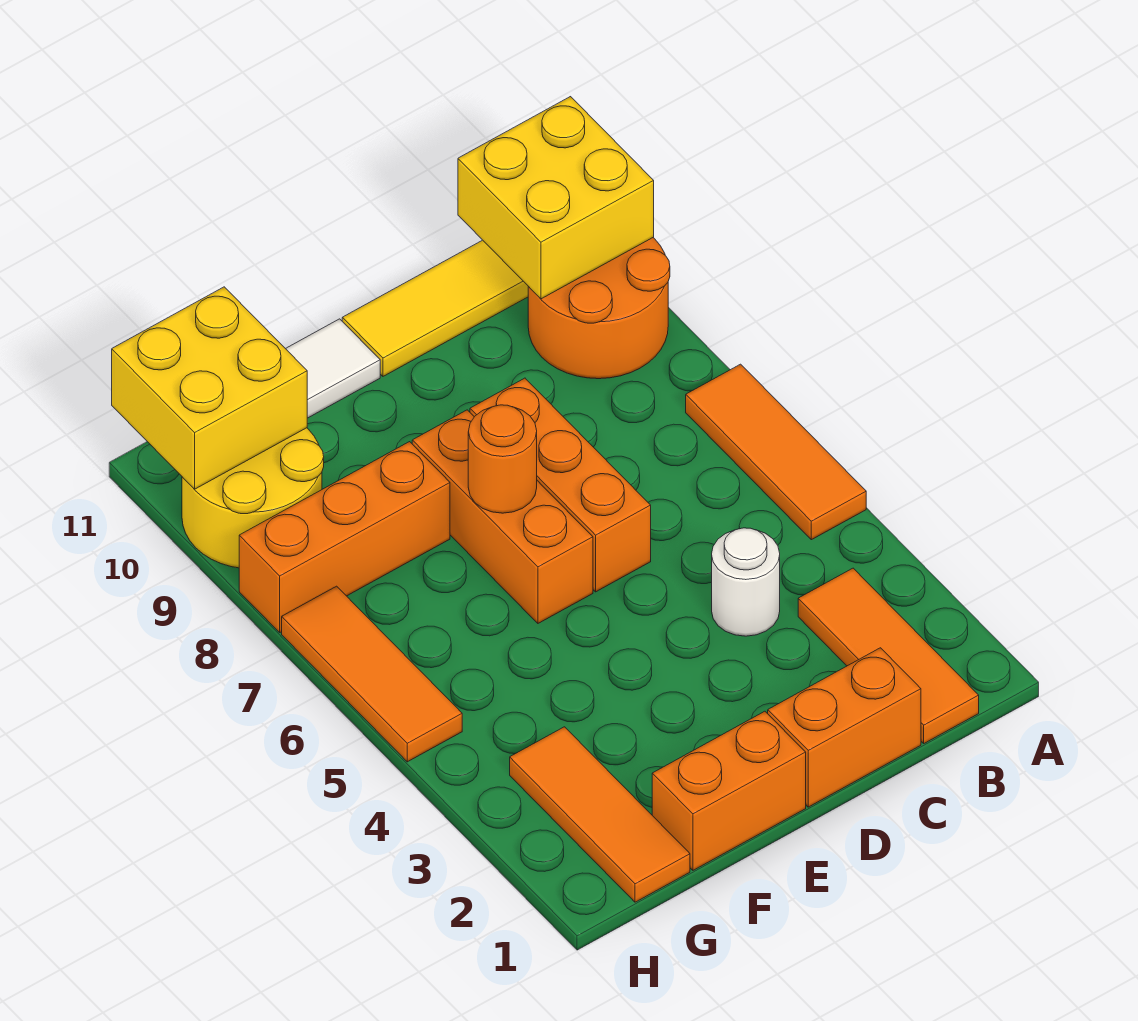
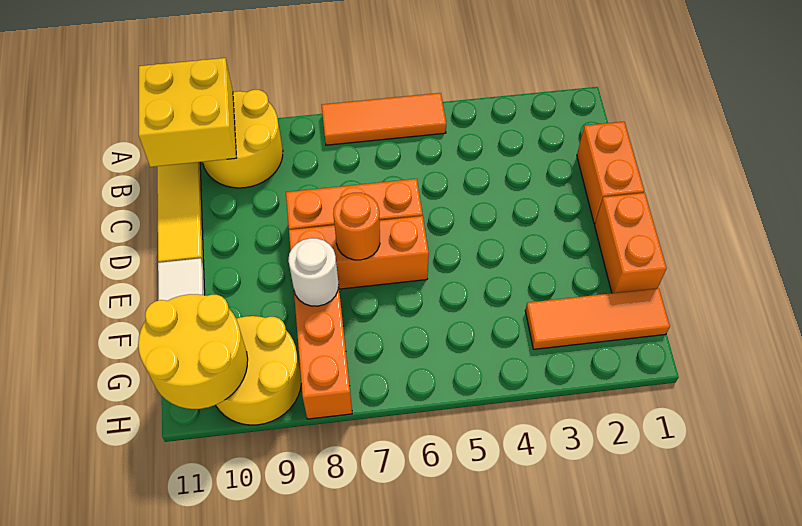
orange round brick A9:B10 level 1 -> yellow round brick A9:B10 level 1
orange tile B1:B3 level 1 -> none
white round brick C4 level 1 -> white round brick F8 level 2
yellow brick G10:H11 level 2 -> yellow round brick G10:H11 level 2
orange tile H5:H7 level 1 -> none

